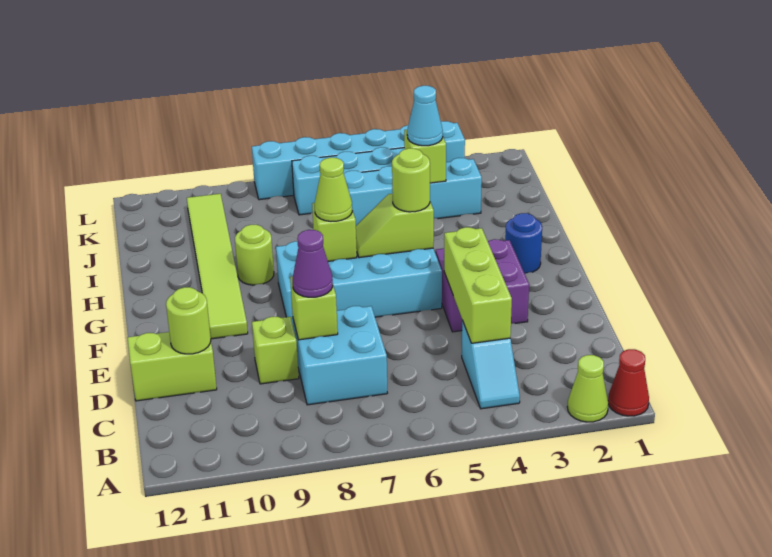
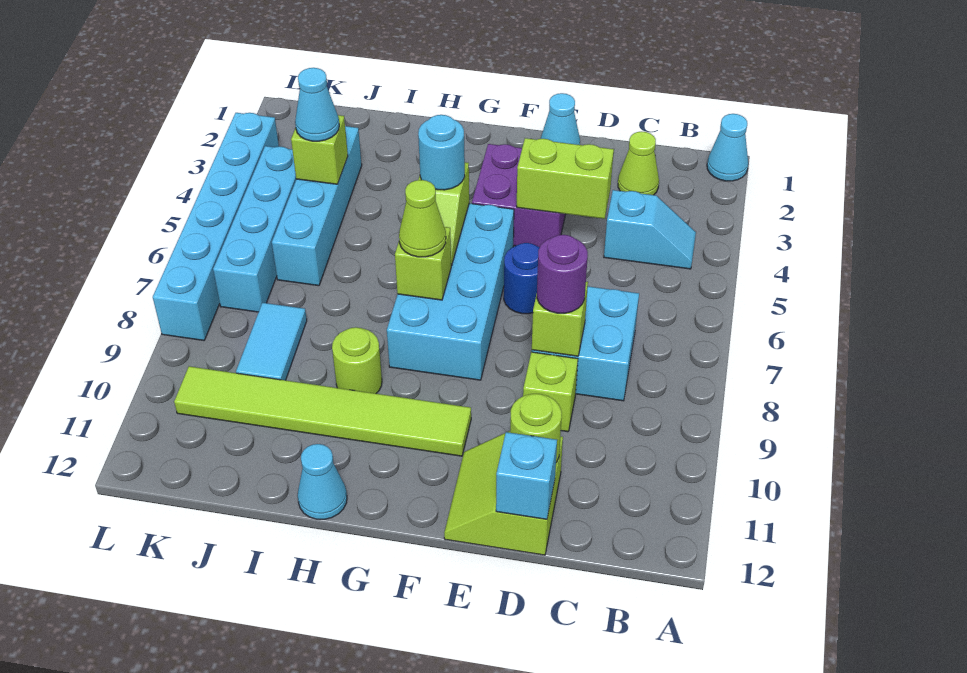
red cone A1 level 1 -> cyan cone A1 level 1
lime cone A2 level 1 -> lime cone C2 level 1
lime brick C4:E4 level 2 -> lime brick D4:E4 level 2
purple cone D8 level 3 -> purple round brick D8 level 3
none -> cyan brick D12 level 2
none -> cyan cone E1 level 1
blue round brick G2 level 1 -> blue round brick E6 level 1
lime round brick G5 level 3 -> cyan round brick G5 level 3
none -> cyan cone H12 level 1
none -> cyan tile J8:J9 level 1

